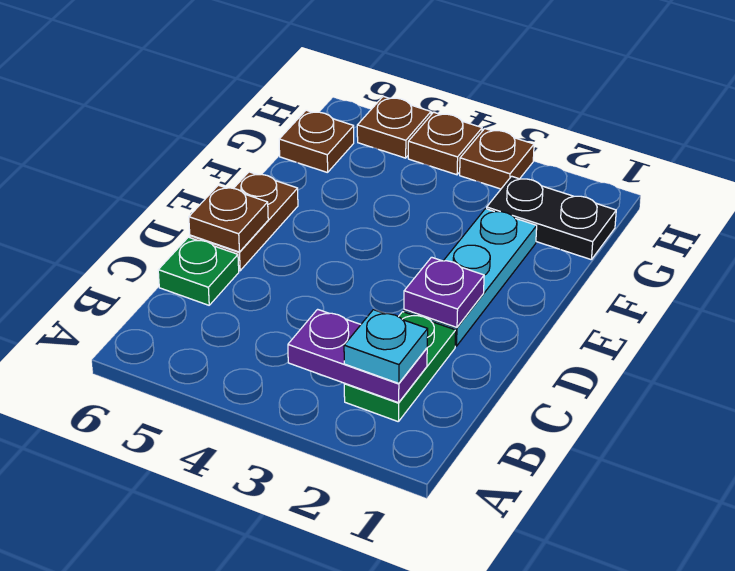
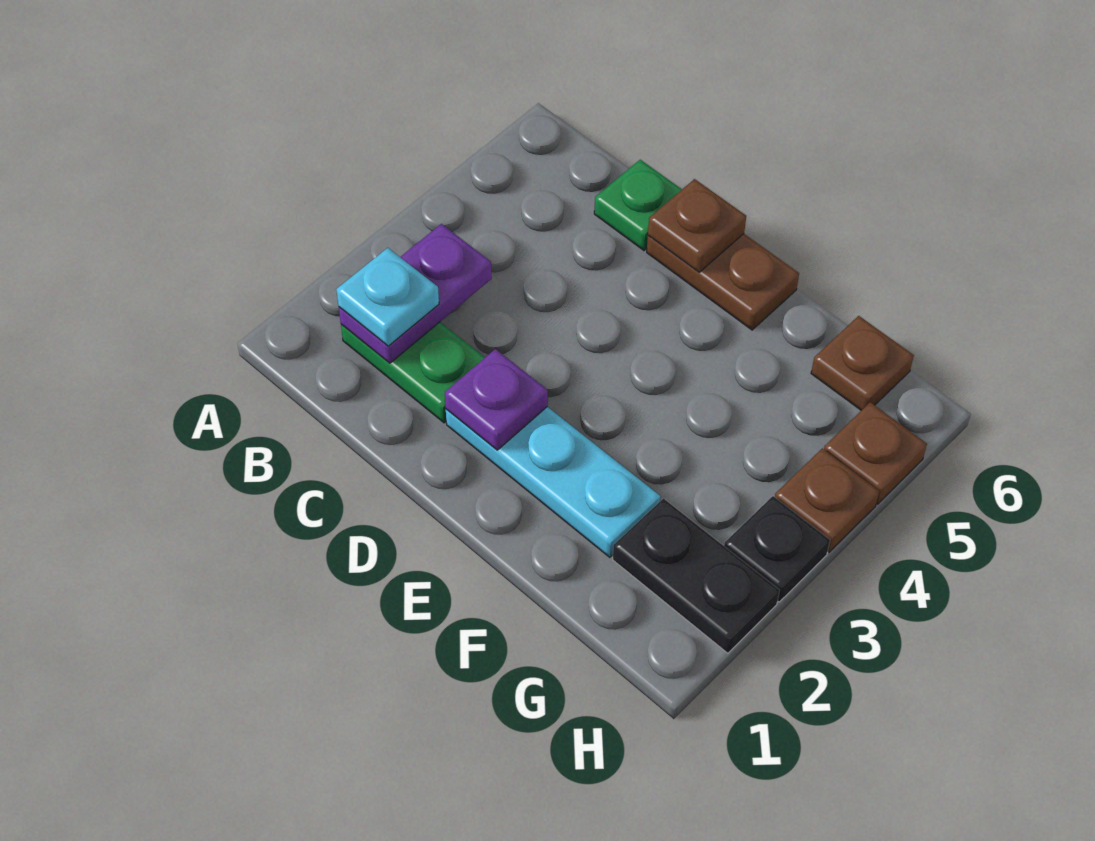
black plate G1:G2 level 1 -> black plate G2:H2 level 1
brown plate H3 level 1 -> black plate H3 level 1

